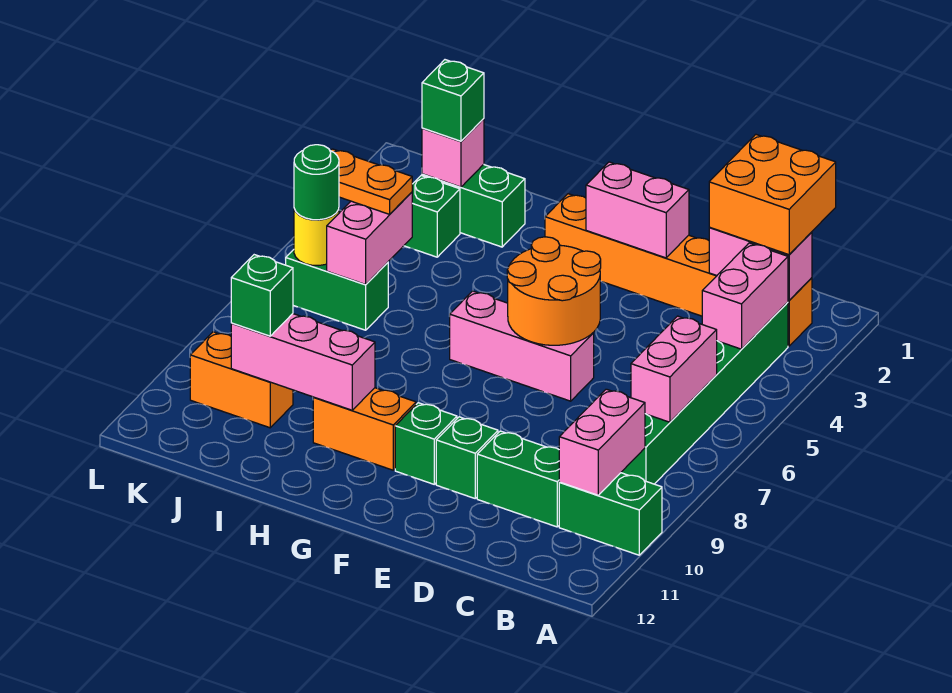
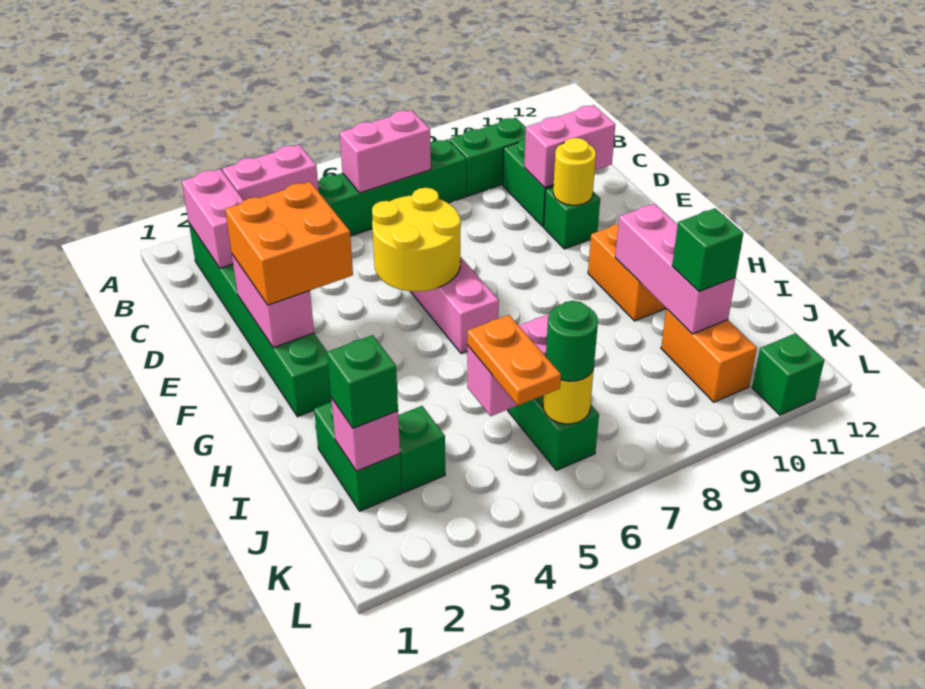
green brick A10:B10 level 1 -> green brick B9:B10 level 1
orange brick B1:C2 level 3 -> orange brick E2:F3 level 3
orange brick B2:G2 level 1 -> green brick B2:G2 level 1
pink brick B9:B10 level 2 -> pink brick D10:D11 level 2
orange round brick E5:F6 level 2 -> yellow round brick E5:F6 level 2
none -> yellow round brick E10 level 2
green brick F10 level 1 -> green brick L11 level 1

